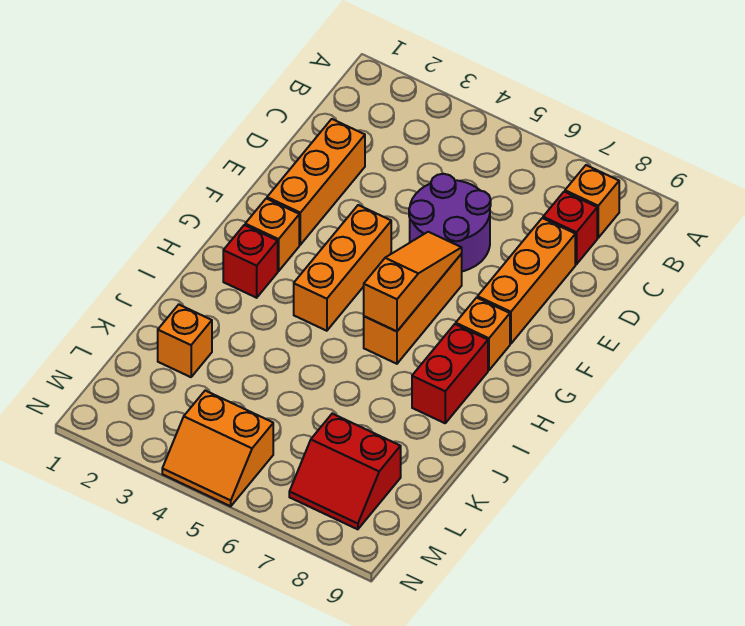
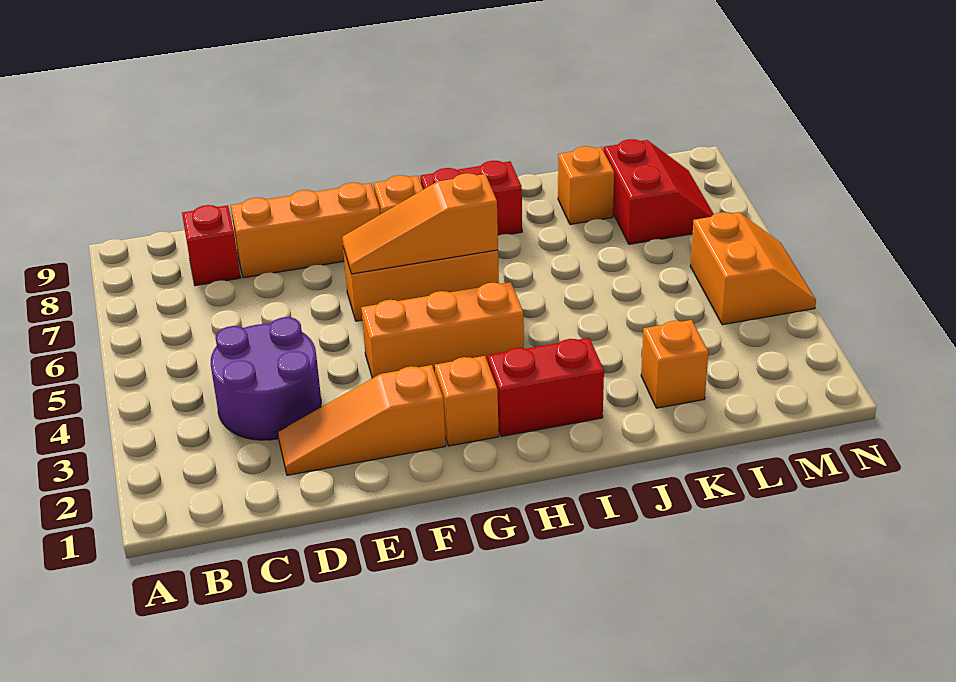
orange brick B8 level 1 -> orange brick K8 level 1
orange brick D2:F2 level 1 -> orange slope D2:F2 level 1 top F
purple round brick D5:E6 level 1 -> purple round brick C3:D4 level 1
red brick H2 level 1 -> red brick H2:I2 level 1

